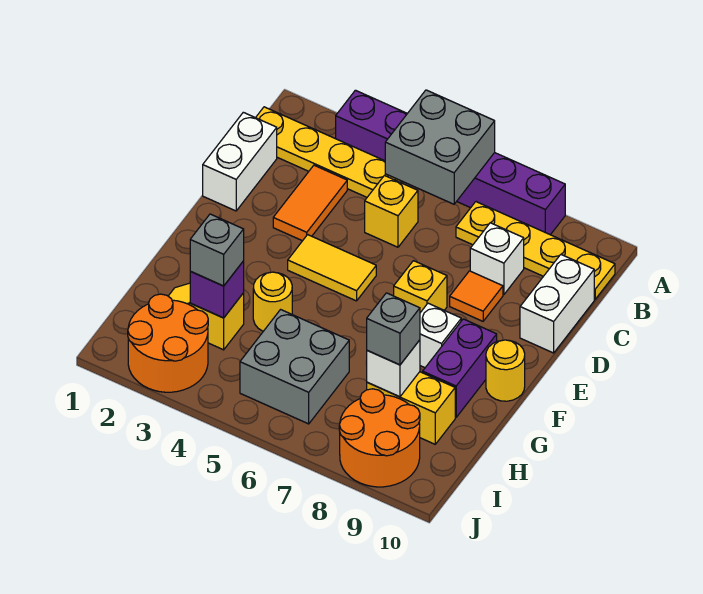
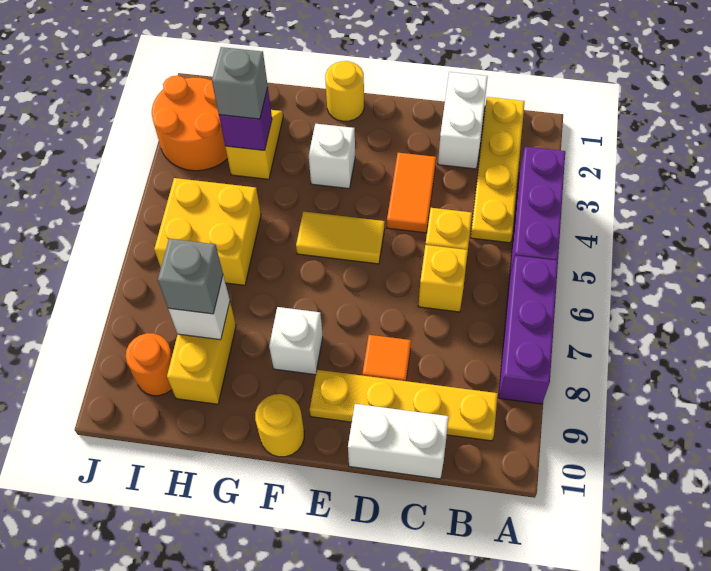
grey brick A5:B6 level 2 -> none
yellow plate B7:B10 level 1 -> yellow plate B9:E9 level 1
white brick C1:D1 level 1 -> white brick C1:C2 level 1
orange tile C3:D3 level 1 -> orange tile D3:D4 level 1
white brick C8 level 1 -> white brick F3 level 1
yellow tile E4:E5 level 1 -> yellow tile E5:F5 level 1
yellow brick E7 level 1 -> yellow brick C6 level 1
purple brick F9:G9 level 1 -> none
yellow round brick G4 level 1 -> yellow round brick F1 level 1
grey brick H5:I6 level 1 -> yellow brick H5:I6 level 1
orange round brick I8:J9 level 1 -> orange round brick I9 level 1

